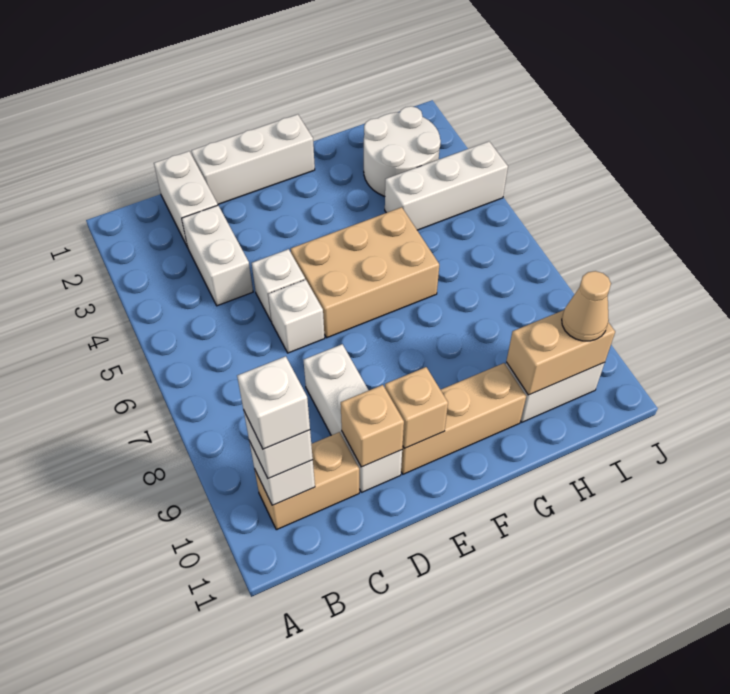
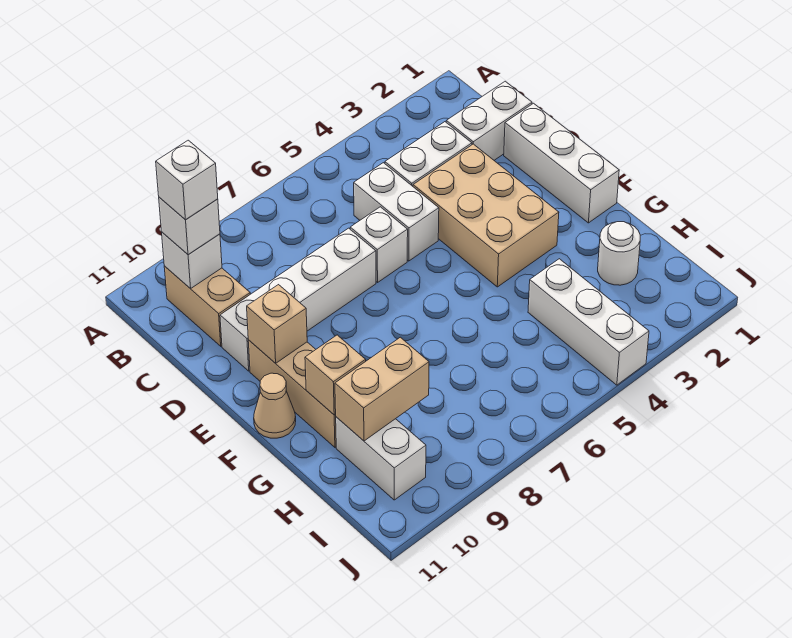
white brick D5 level 1 -> white brick C5:D5 level 1
white brick D8:D10 level 1 -> white brick D7:D10 level 1
tan brick D10 level 2 -> tan brick G10 level 2
tan brick E5:G6 level 1 -> tan brick D3:F4 level 1
white round brick H2:I3 level 1 -> white round brick H2 level 1
tan brick H10:I10 level 2 -> tan brick H9:H10 level 2
tan cone I10 level 3 -> tan cone F11 level 1

